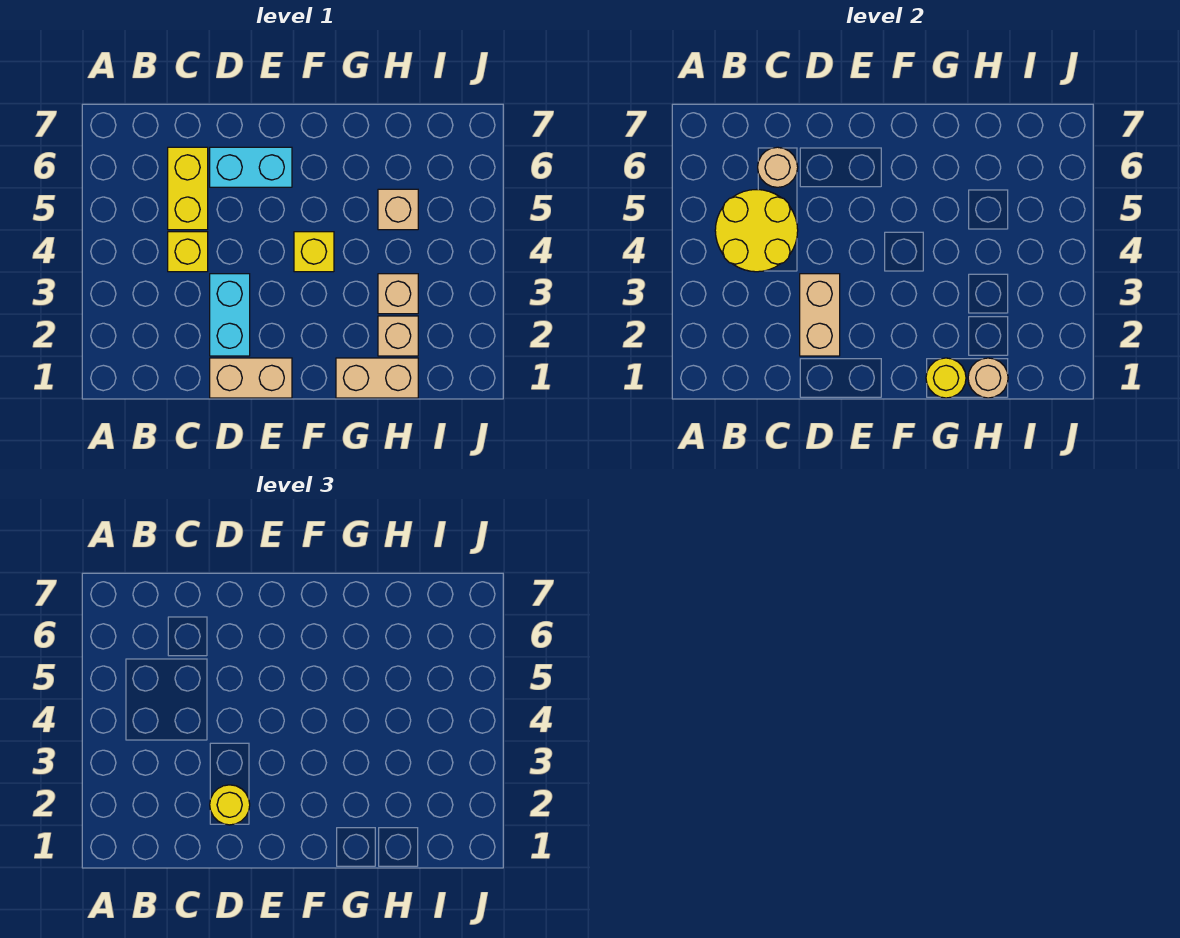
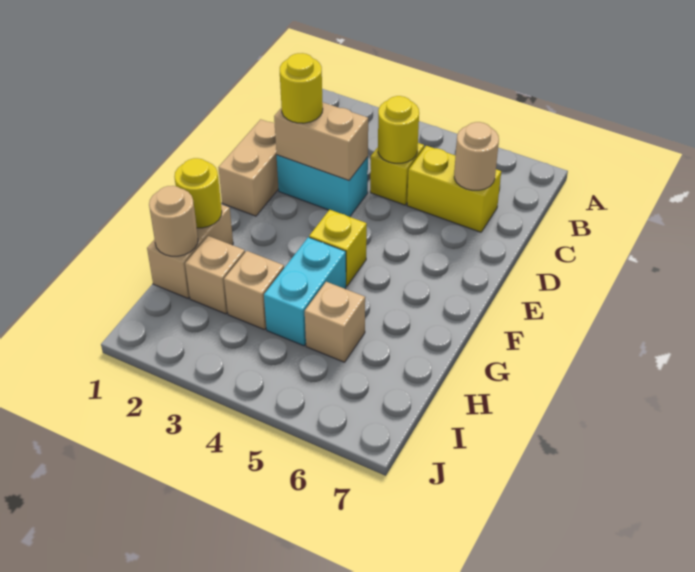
yellow round brick B4:C5 level 2 -> yellow round brick C4 level 2
cyan brick D6:E6 level 1 -> cyan brick G4:H4 level 1

